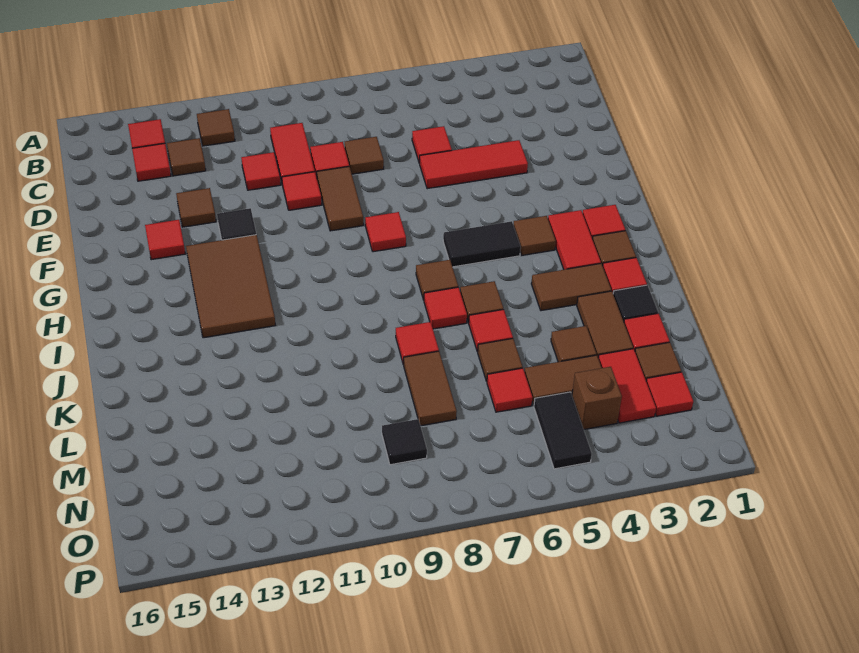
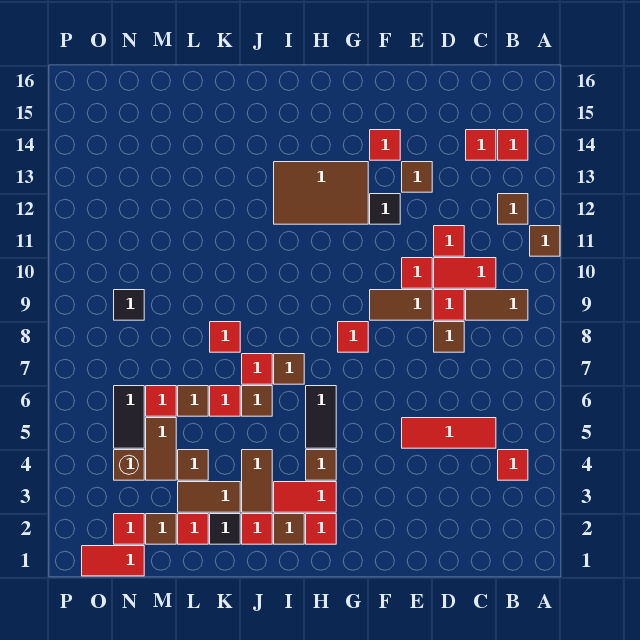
brown tile C13 level 1 -> brown tile A11 level 1
red tile D6 level 1 -> red tile B4 level 1
red tile E4:E6 level 1 -> red tile C5:E5 level 1
brown tile L8:M8 level 1 -> brown tile B9:C9 level 1
red tile M3:N3 level 1 -> red tile N1:O1 level 1
black tile N5:O5 level 1 -> black tile N5:N6 level 1

